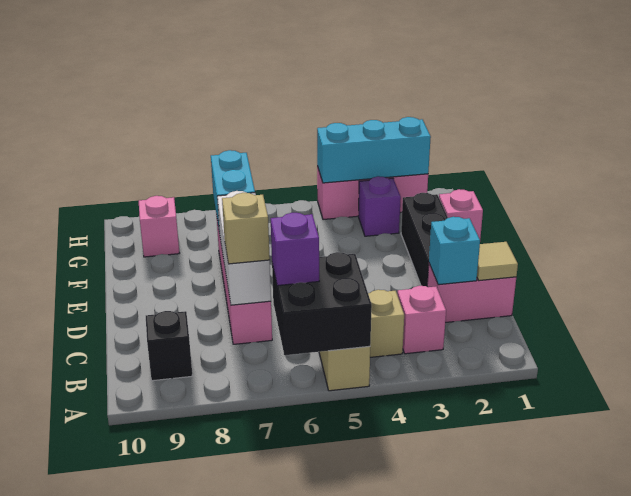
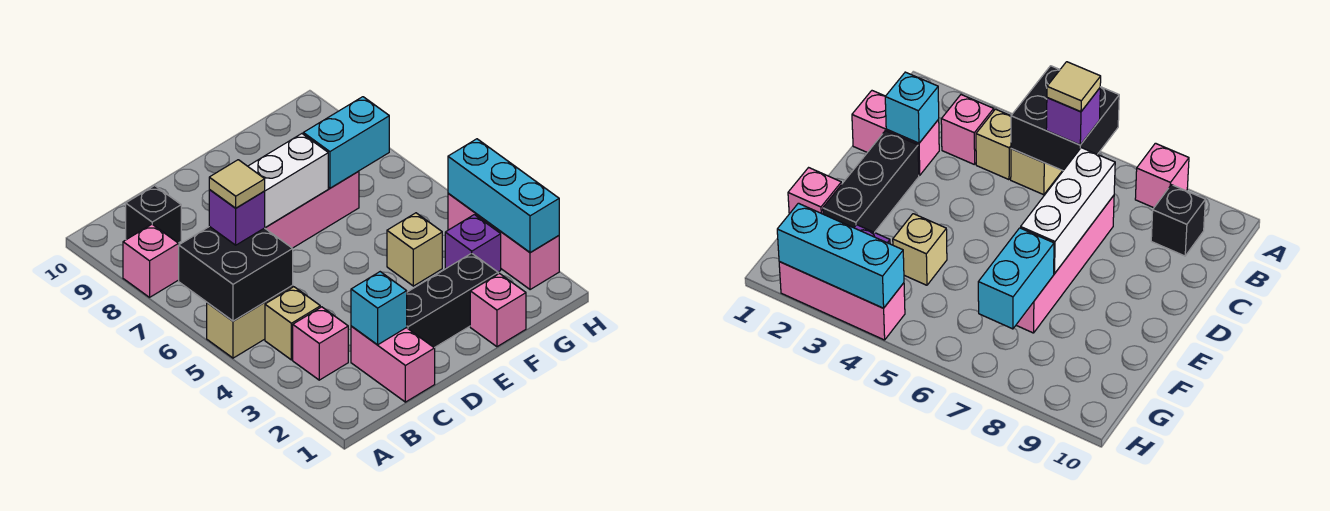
tan tile C1 level 2 -> tan tile B6 level 4
tan brick C7 level 3 -> tan brick F4 level 1
pink brick G9 level 1 -> pink brick A8 level 1

